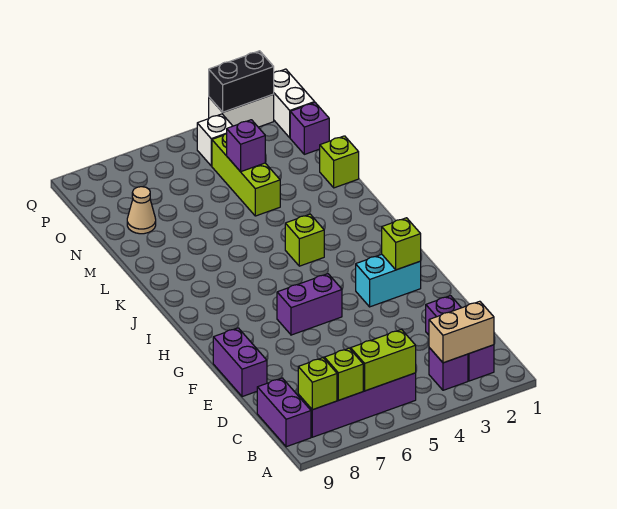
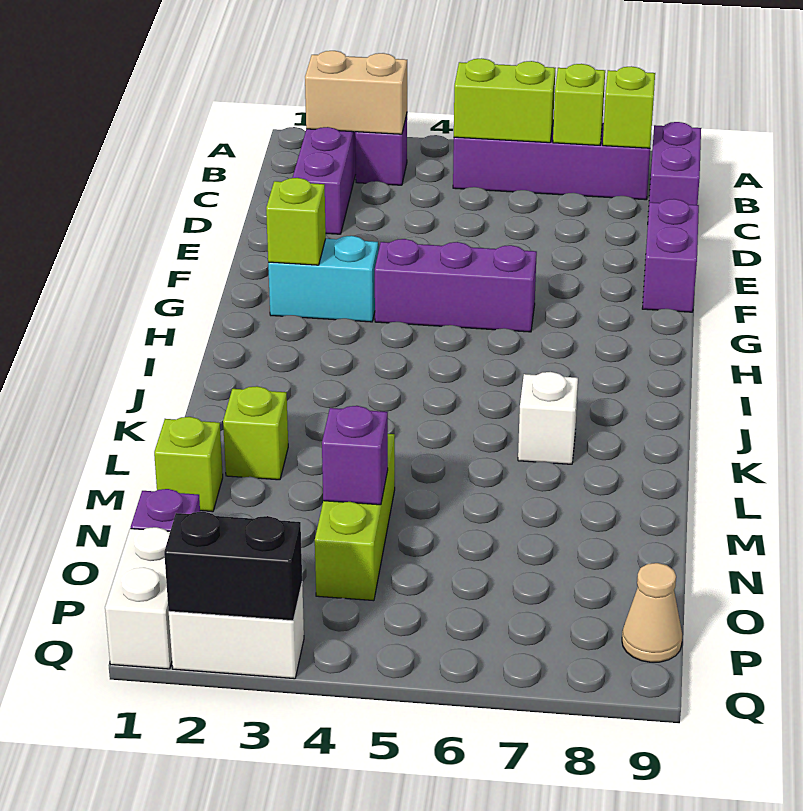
purple brick G5:G6 level 1 -> purple brick G4:G6 level 1
lime brick J4 level 1 -> lime brick L2 level 1
tan cone N8 level 1 -> tan cone P9 level 1
white brick P4 level 1 -> white brick K7 level 1

